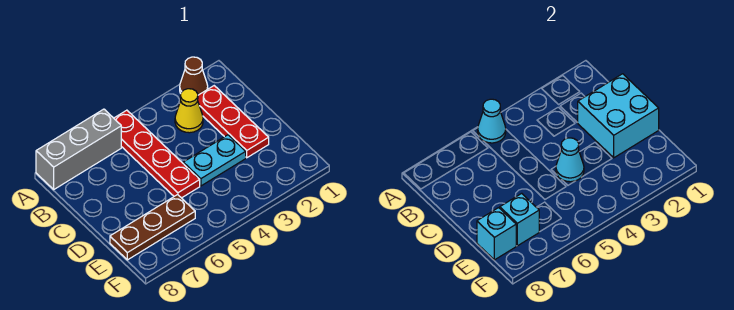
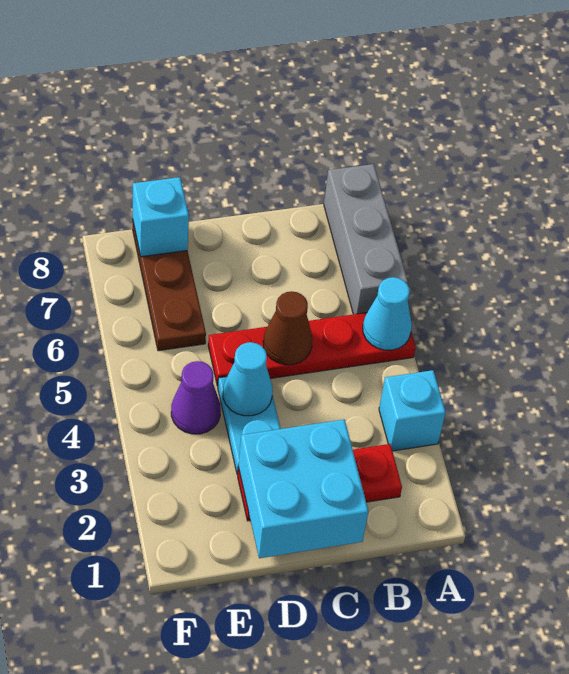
brown cone A2 level 1 -> brown cone C5 level 2
yellow cone B3 level 1 -> none
none -> purple cone E4 level 1
cyan brick E7 level 2 -> cyan brick A3 level 1

